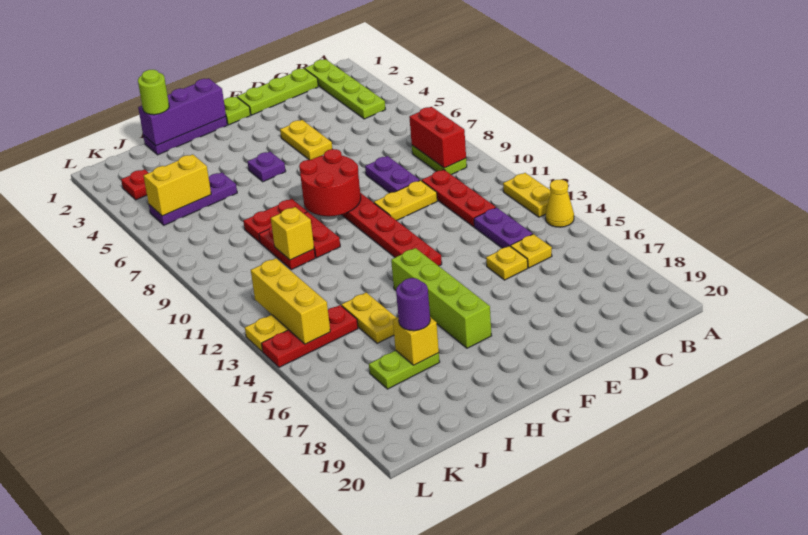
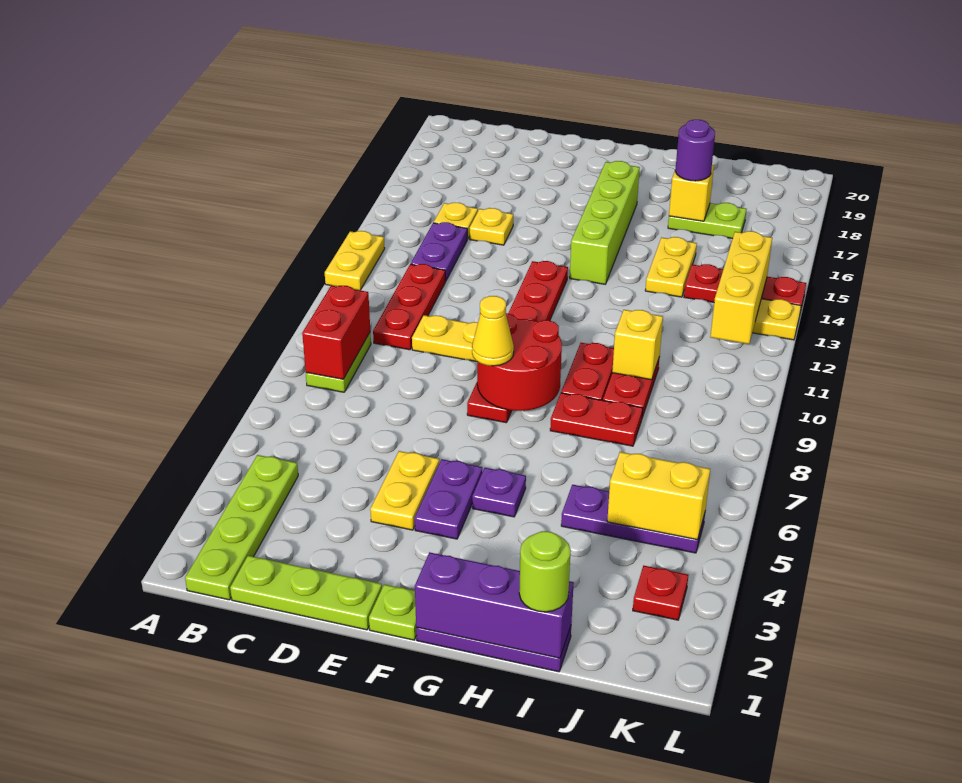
yellow cone A14 level 1 -> yellow cone F8 level 3
purple plate D8:D9 level 1 -> purple plate F4:F5 level 1

